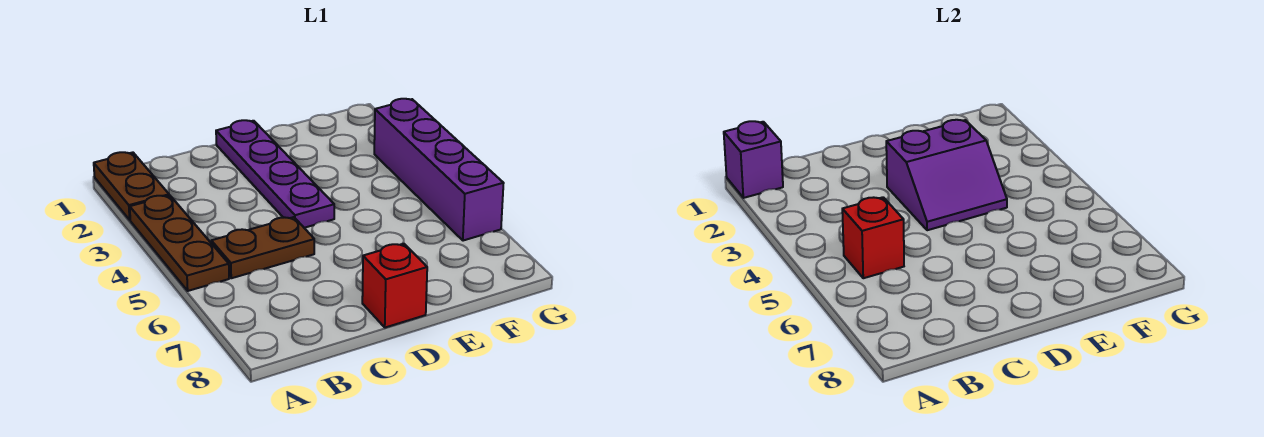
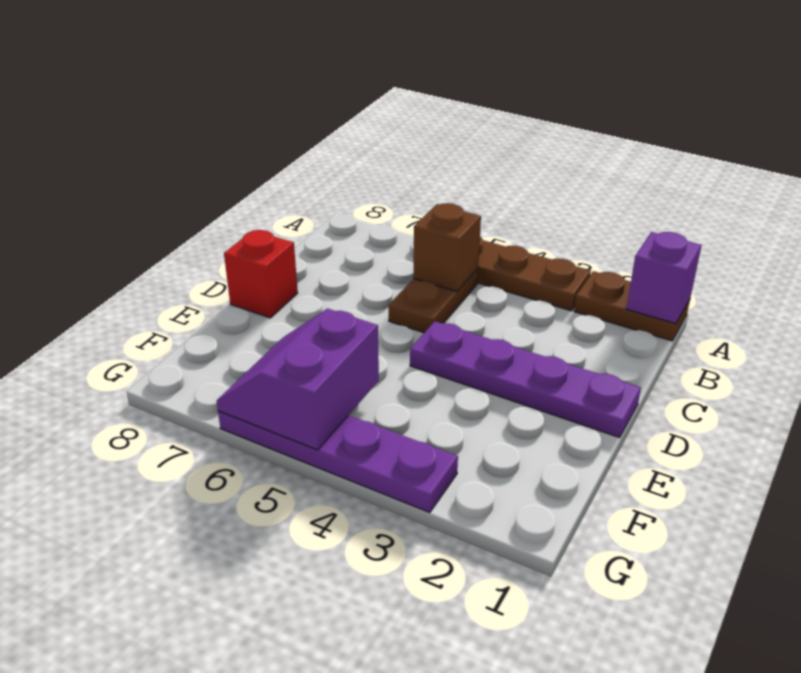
red brick B5 level 2 -> brown brick B5 level 2
purple slope D3:E4 level 2 top 3 -> purple slope F5:G6 level 2 top 5
purple brick G3:G6 level 1 -> purple plate G3:G6 level 1

